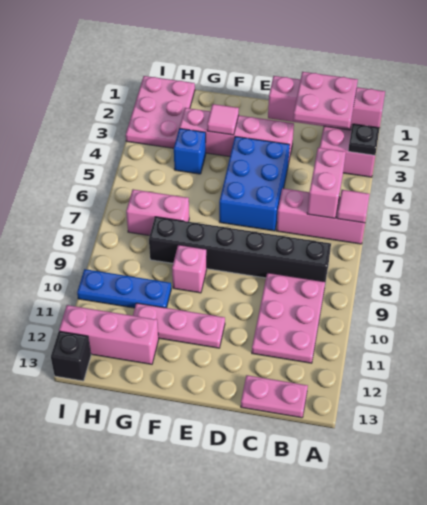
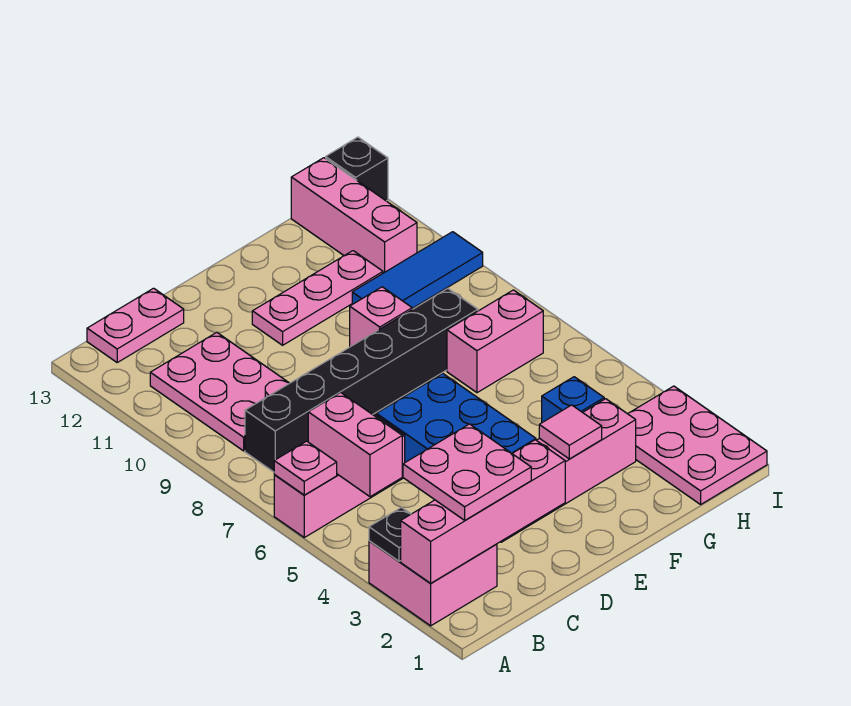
pink tile A6 level 2 -> pink plate A6 level 2
blue plate G10:I10 level 1 -> blue tile G10:I10 level 1
pink brick G12:I12 level 1 -> pink brick H11:H13 level 1

